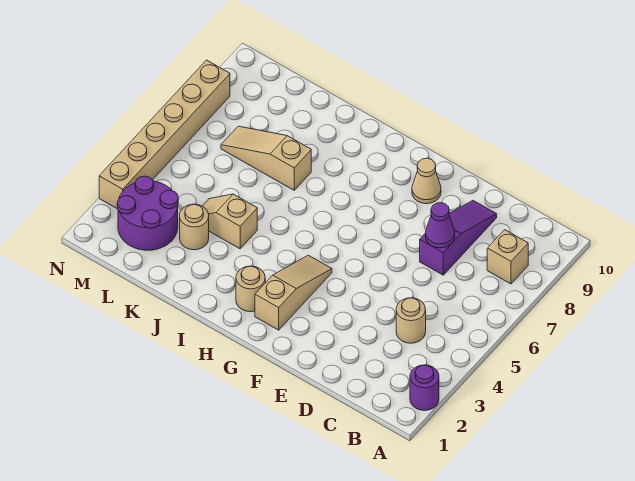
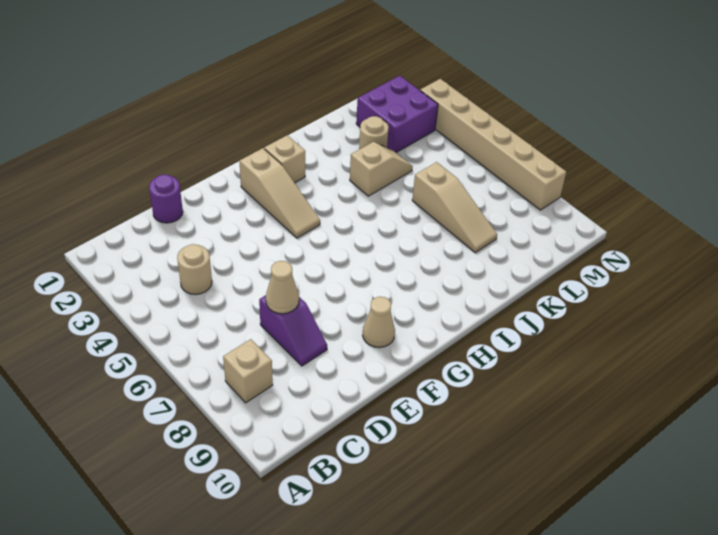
purple round brick A2 level 1 -> purple round brick D1 level 1
purple slope D7:D9 level 1 top 7 -> purple slope D7:D8 level 1 top 7
purple cone D7 level 2 -> tan cone D7 level 2
tan round brick H2 level 1 -> tan brick H2 level 1
tan slope J7:L7 level 1 top J -> tan slope K6:K8 level 1 top 6
purple round brick L2:M3 level 1 -> purple brick L2:M3 level 1

